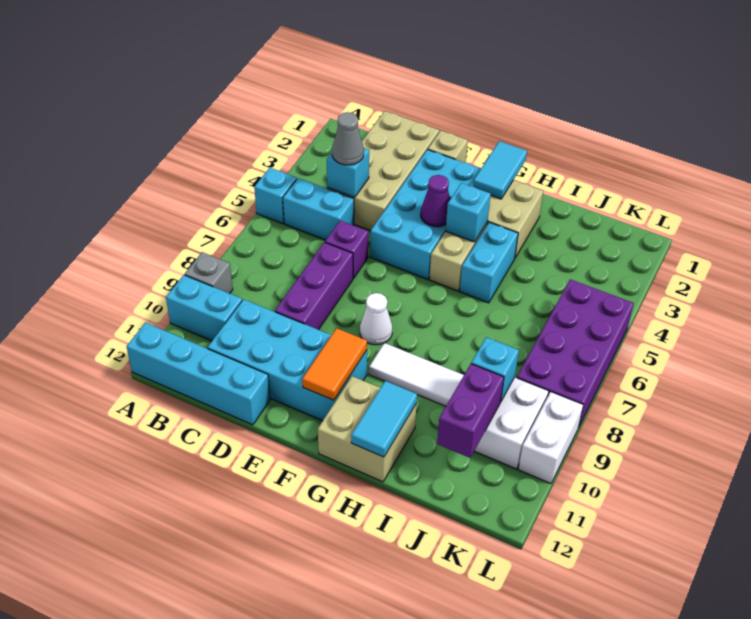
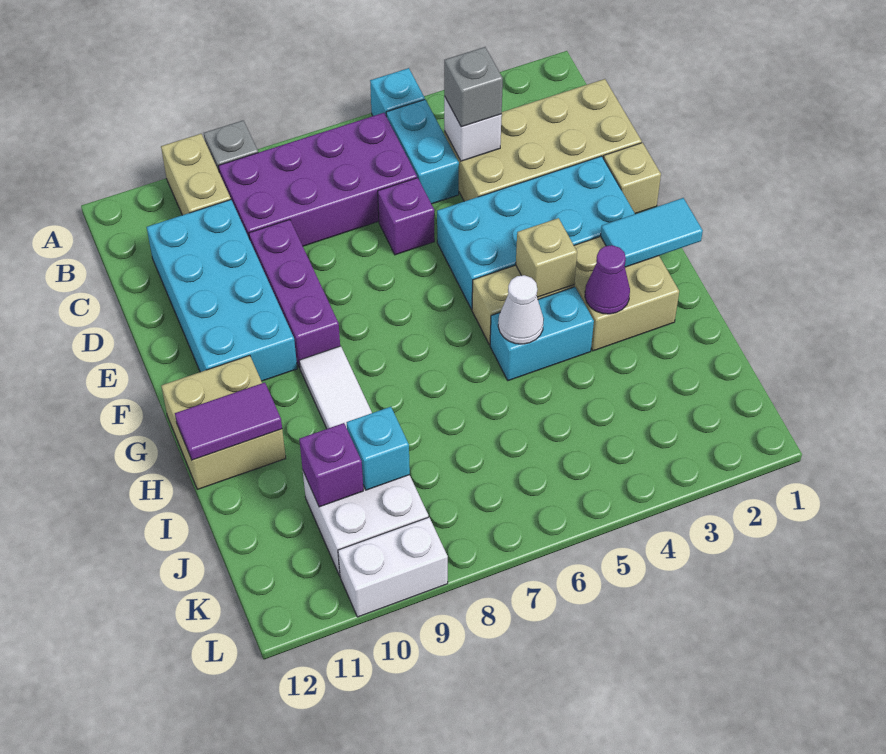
cyan brick A10:B10 level 1 -> tan brick A10:B10 level 1
cyan brick A12:D12 level 1 -> none
cyan brick C4 level 2 -> white brick C4 level 2
grey cone C4 level 3 -> grey brick C4 level 3
purple brick D7:D9 level 1 -> purple brick D9:F9 level 1
purple cone F4 level 2 -> purple cone H3 level 2
white cone F8 level 1 -> white cone H5 level 2
orange tile F10:F11 level 2 -> none
cyan brick G4 level 2 -> tan brick G4 level 2
cyan tile H11:H12 level 2 -> purple tile H11:H12 level 2
purple brick J10:J11 level 2 -> purple brick J10 level 2
purple brick K5:L8 level 1 -> purple brick B6:C9 level 1

